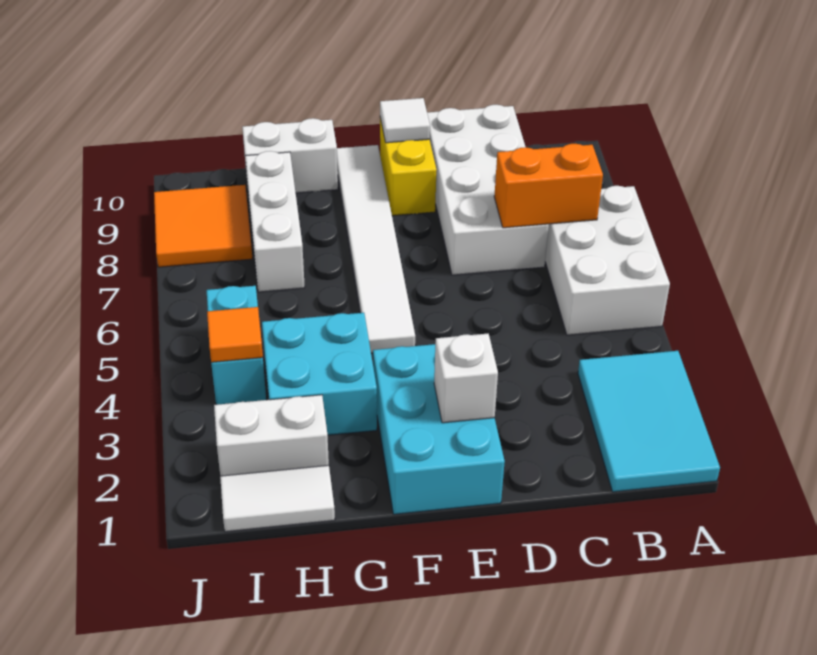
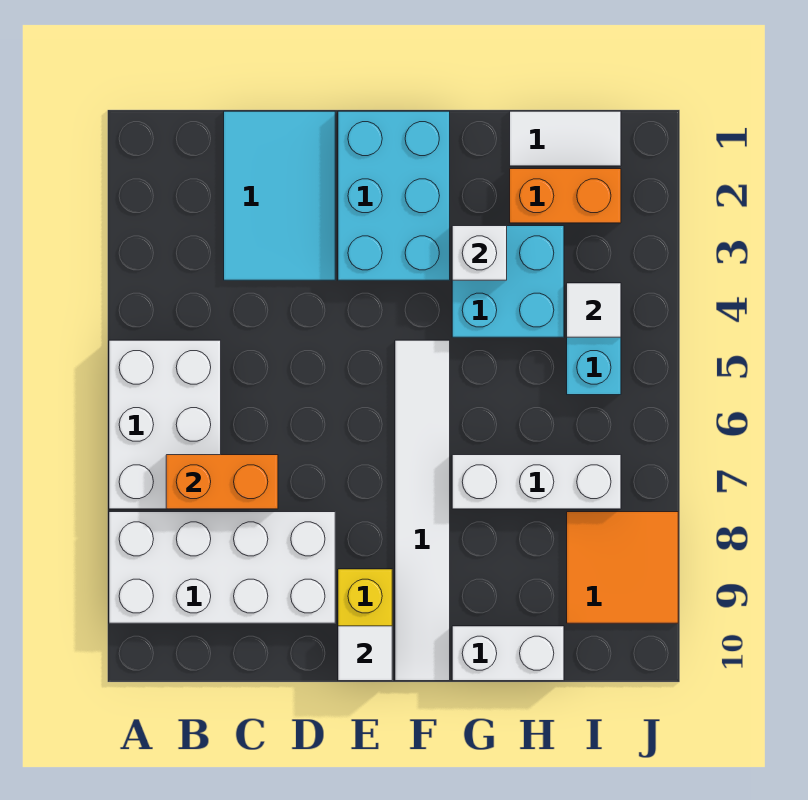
cyan tile A1:B3 level 1 -> cyan tile C1:D3 level 1
white brick C7:D10 level 1 -> white brick A8:D9 level 1
white brick E2 level 2 -> white brick G3 level 2
white brick H2:I2 level 1 -> orange brick H2:I2 level 1
white brick H7:H9 level 1 -> white brick G7:I7 level 1
orange tile I4 level 2 -> white tile I4 level 2

